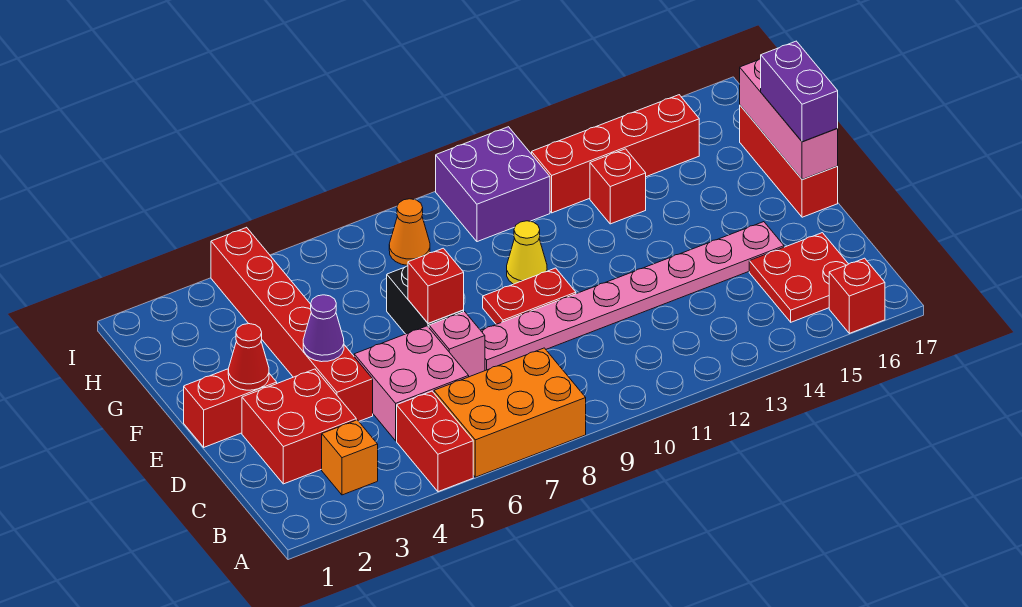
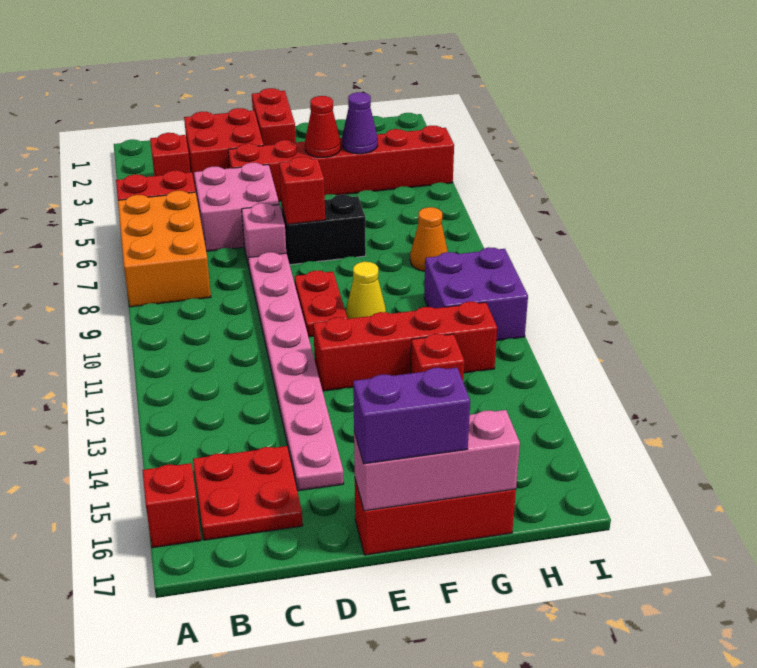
orange brick B3 level 1 -> red brick B3 level 1
red cone E2 level 2 -> red cone F4 level 2
purple cone E4 level 2 -> purple cone G4 level 2
red brick H12:H15 level 1 -> red brick E12:H12 level 1

